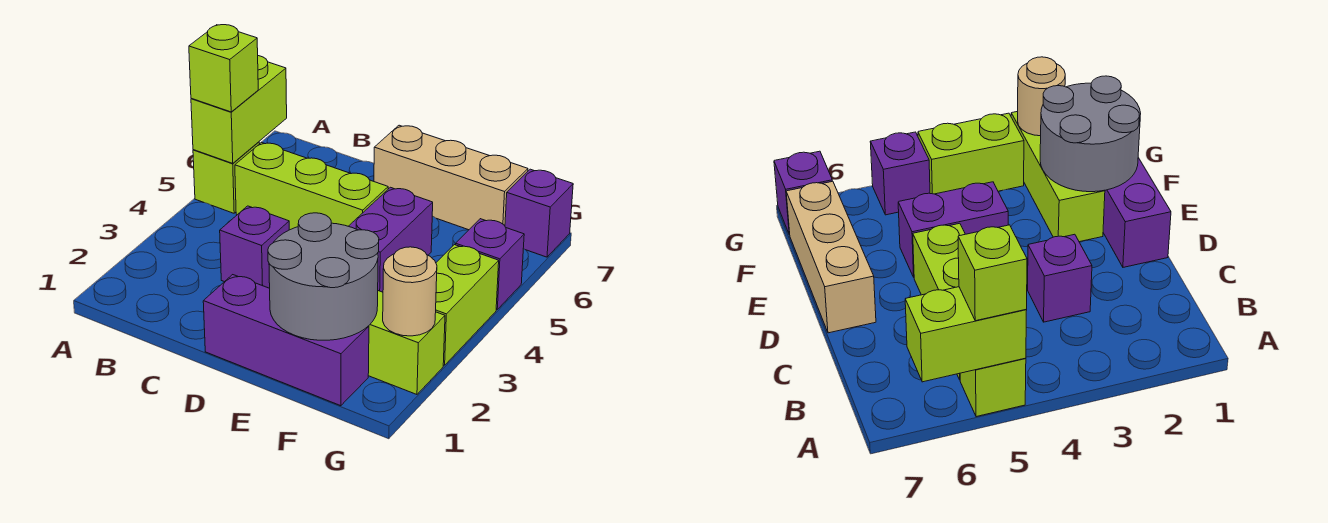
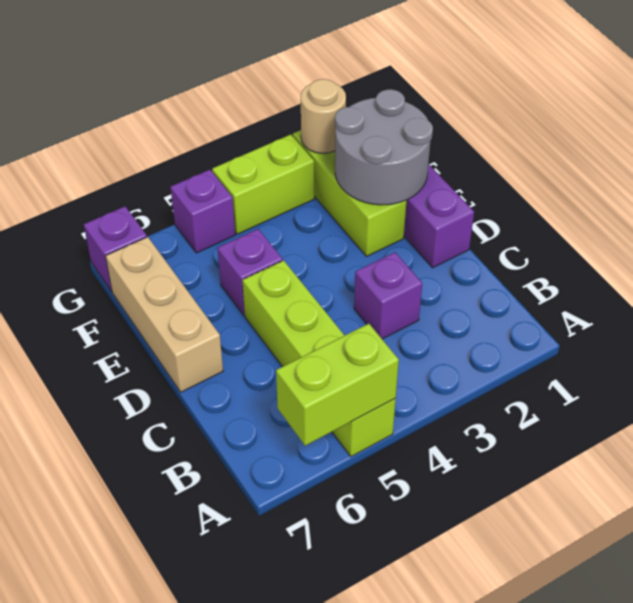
lime brick A5 level 3 -> none
purple brick E4:E5 level 1 -> purple brick E5 level 1

